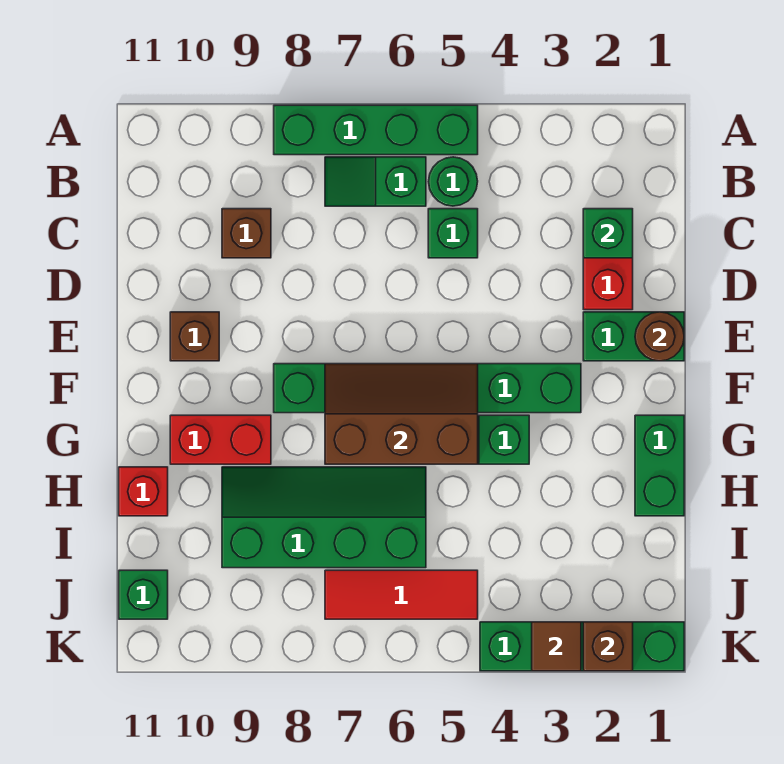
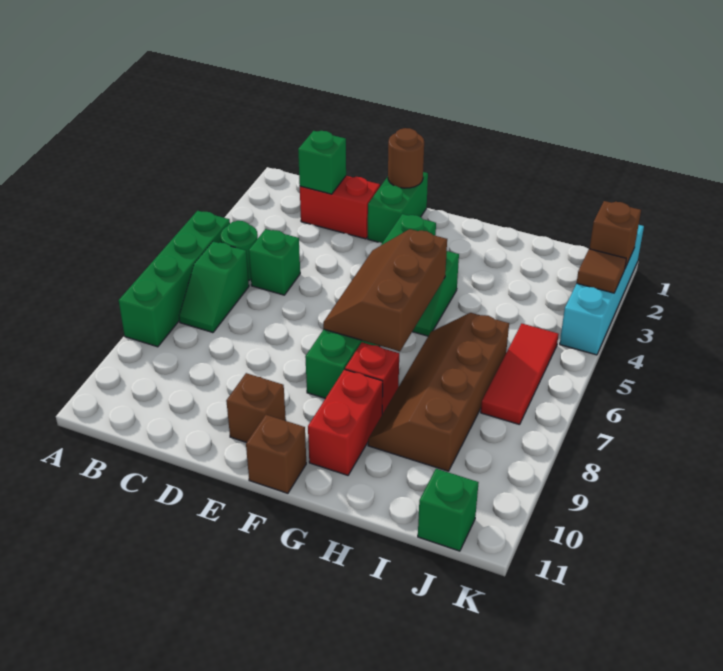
brown brick C9 level 1 -> brown brick F11 level 1
green brick G1:H1 level 1 -> none
green slope H6:I9 level 1 top I -> brown slope H6:I9 level 1 top I
red brick H11 level 1 -> red brick G8 level 1
green brick K1:K4 level 1 -> cyan brick K1:K4 level 1

